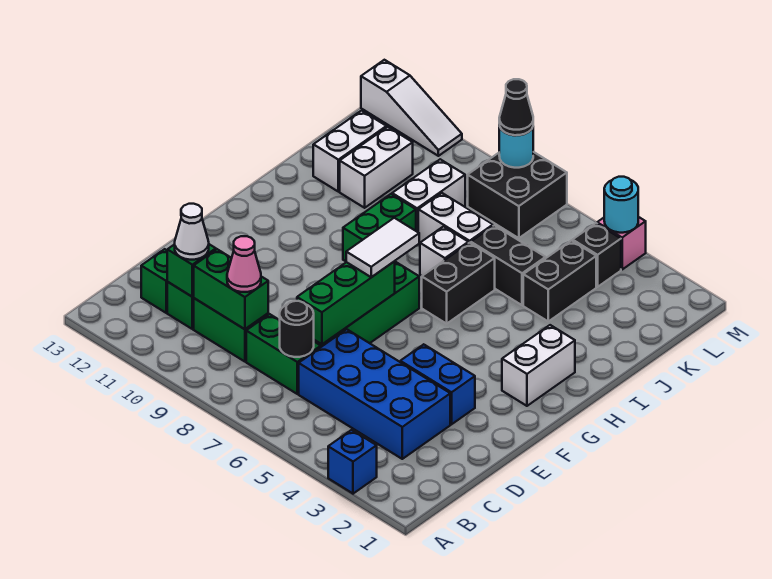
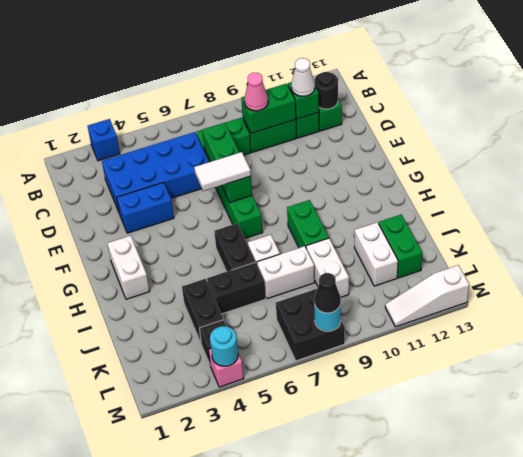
black round brick C7 level 2 -> black round brick C12 level 2
white tile F7:G7 level 3 -> white tile F6:F7 level 3
white brick J12:K12 level 1 -> green brick J12:K12 level 1

